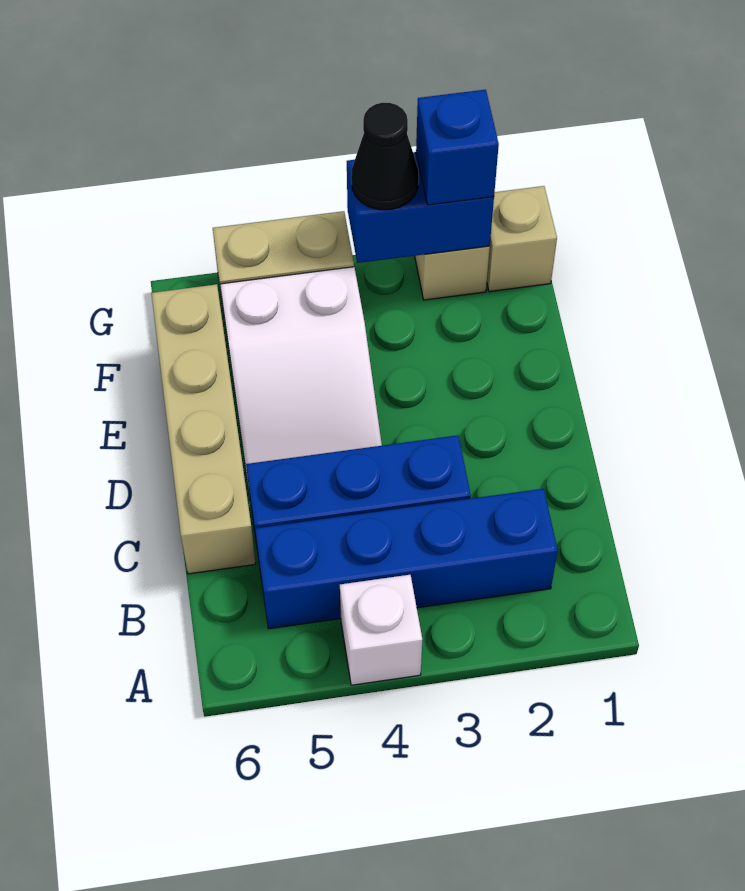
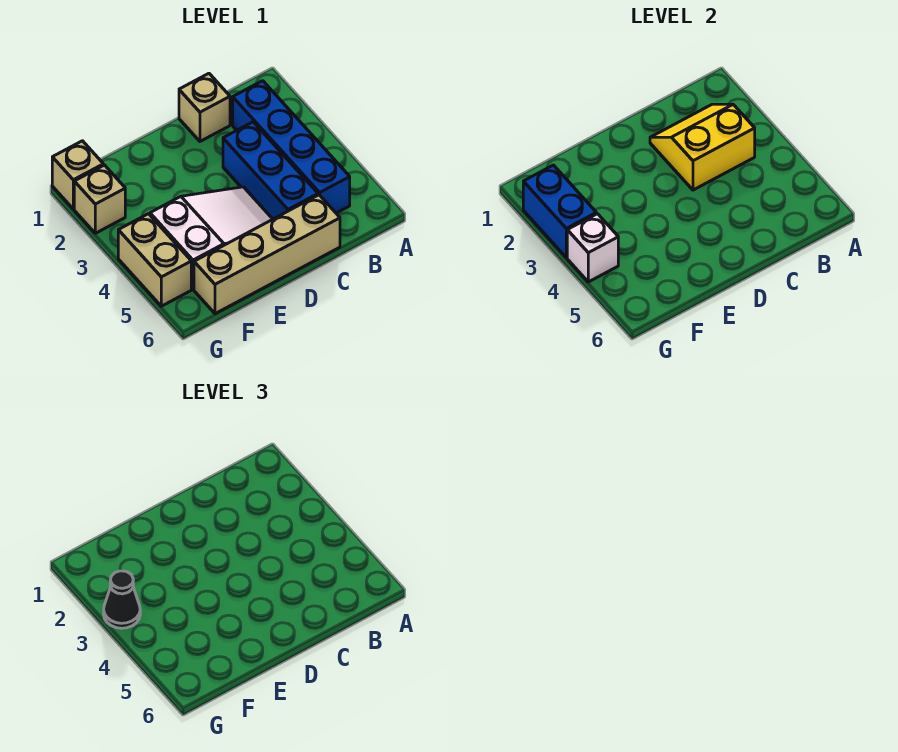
white brick A4 level 1 -> white brick G4 level 2
none -> yellow slope B2:C3 level 2 top 3
none -> tan brick C1 level 1
blue brick G2 level 3 -> none

